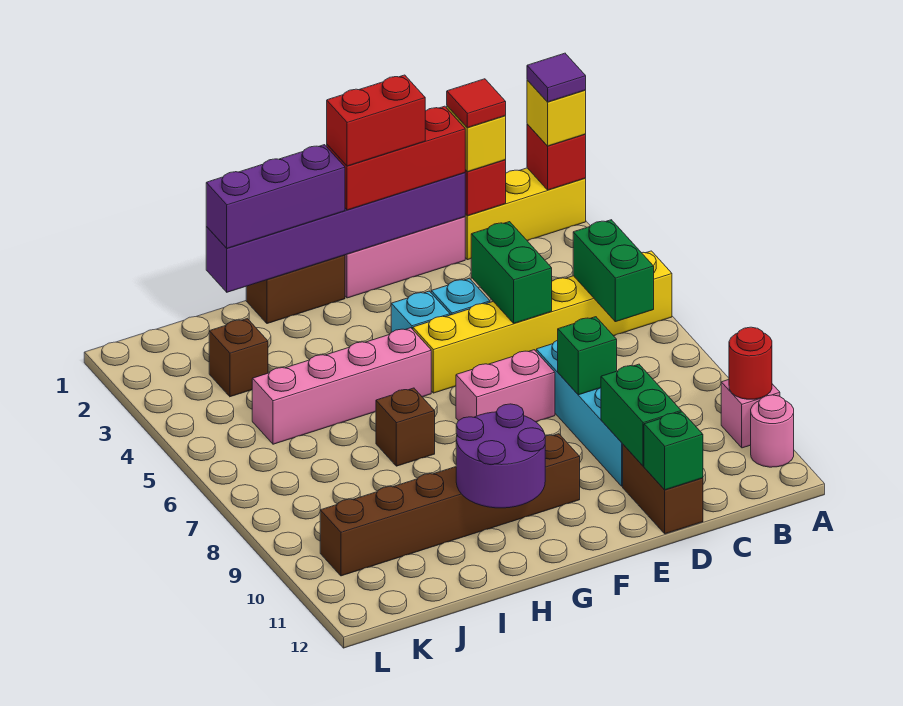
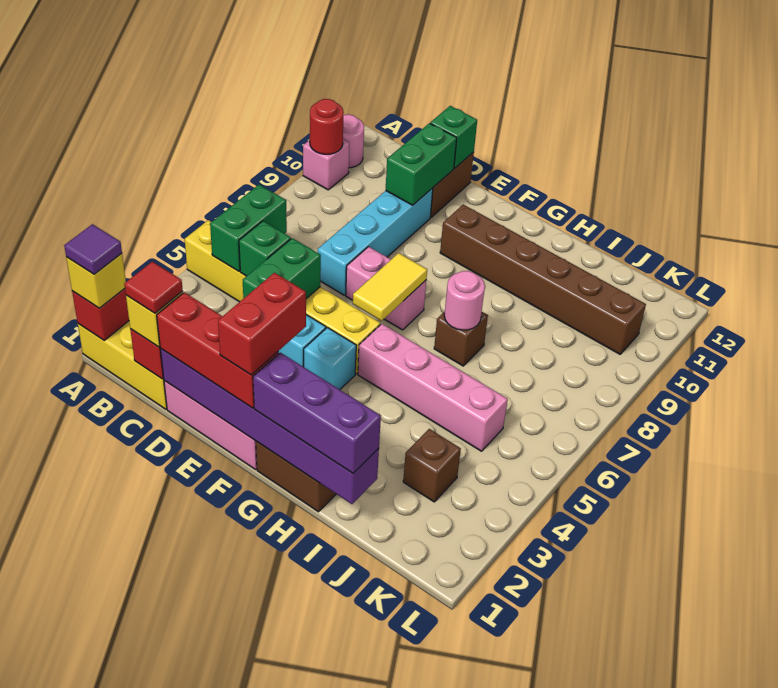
green brick D8 level 2 -> green brick C5 level 2
red brick E1:F1 level 4 -> red brick F1:F2 level 4
none -> yellow tile F6:F7 level 2
purple round brick G10:H11 level 2 -> none
none -> pink round brick H7 level 2

